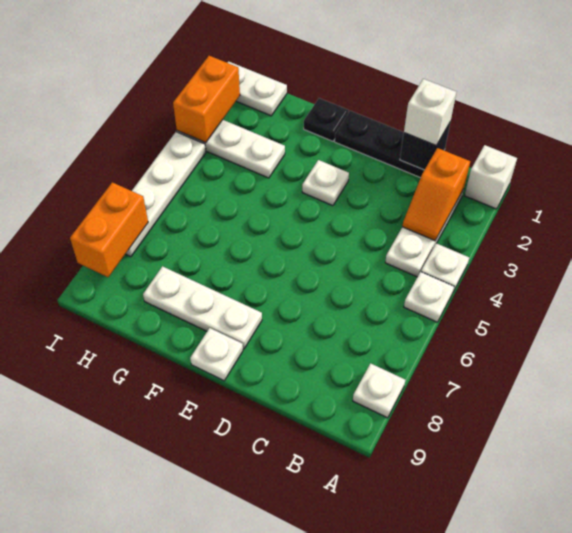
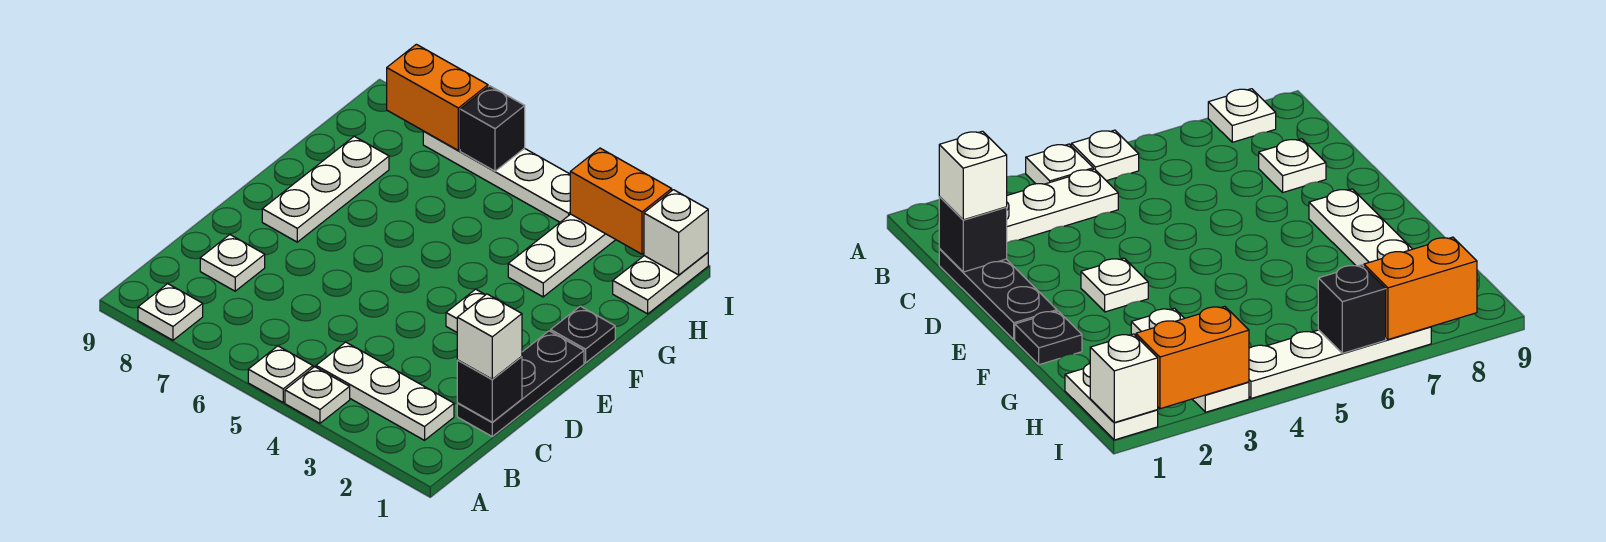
white brick A1 level 1 -> white brick I1 level 2
orange slope B2:B3 level 2 top 2 -> none
white plate E9 level 1 -> white plate C8 level 1
none -> black brick I6 level 2

